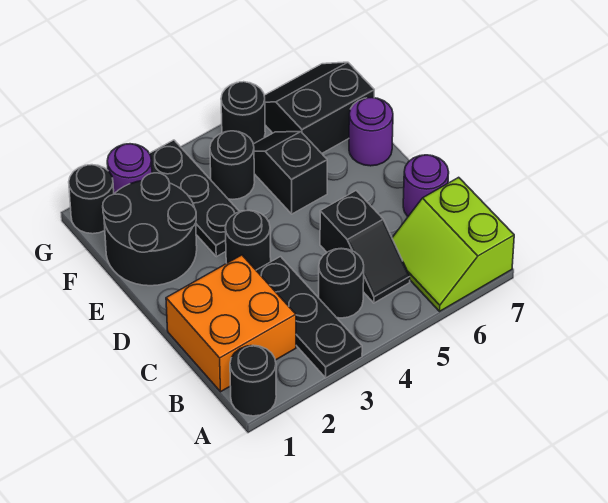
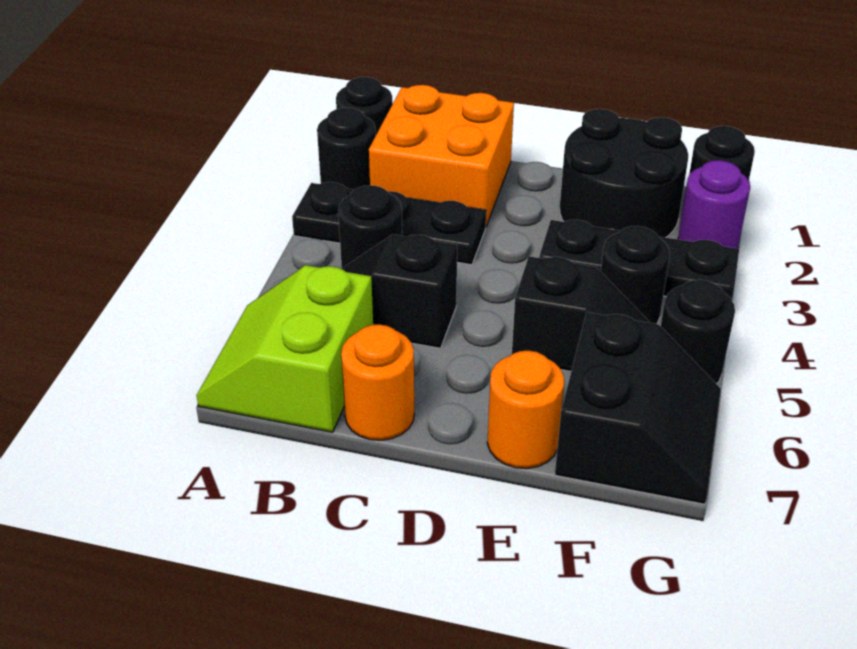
lime slope A6:B7 level 1 top 7 -> lime slope A6:B7 level 1 top B
purple round brick C7 level 1 -> orange round brick C7 level 1
black round brick D3 level 1 -> black round brick A2 level 1
purple round brick E7 level 1 -> orange round brick E7 level 1

